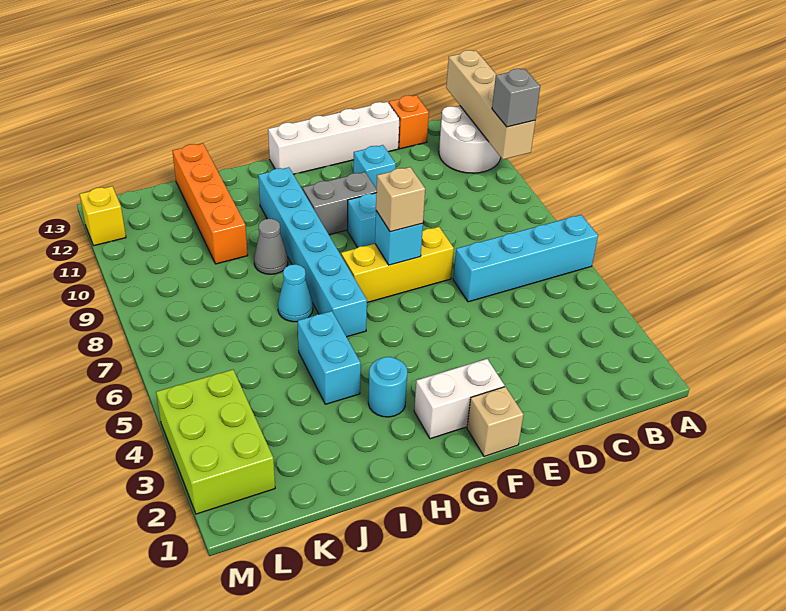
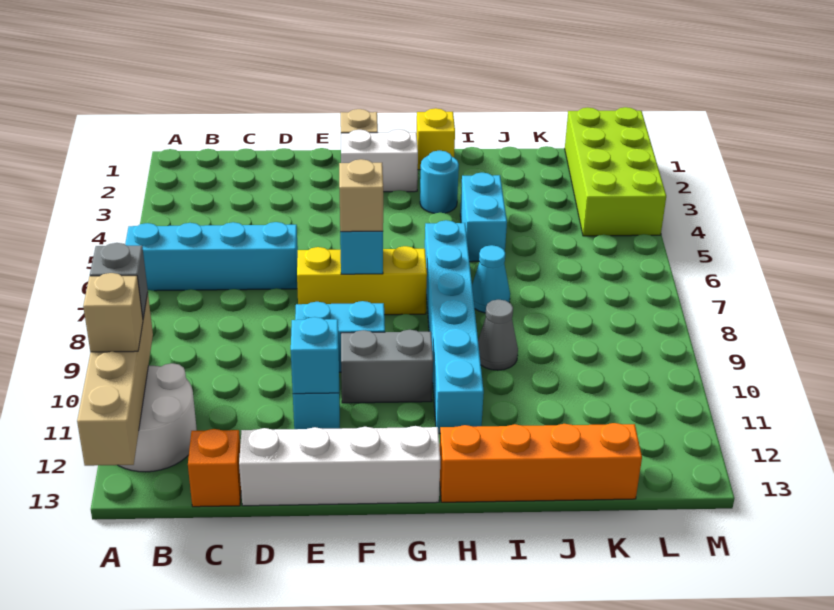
none -> tan brick A11 level 3
none -> cyan brick E11 level 2
orange brick J10:J13 level 1 -> orange brick H13:K13 level 1
lime brick L2:M4 level 1 -> lime brick L1:M4 level 1
yellow brick M12 level 1 -> yellow brick H1 level 1

